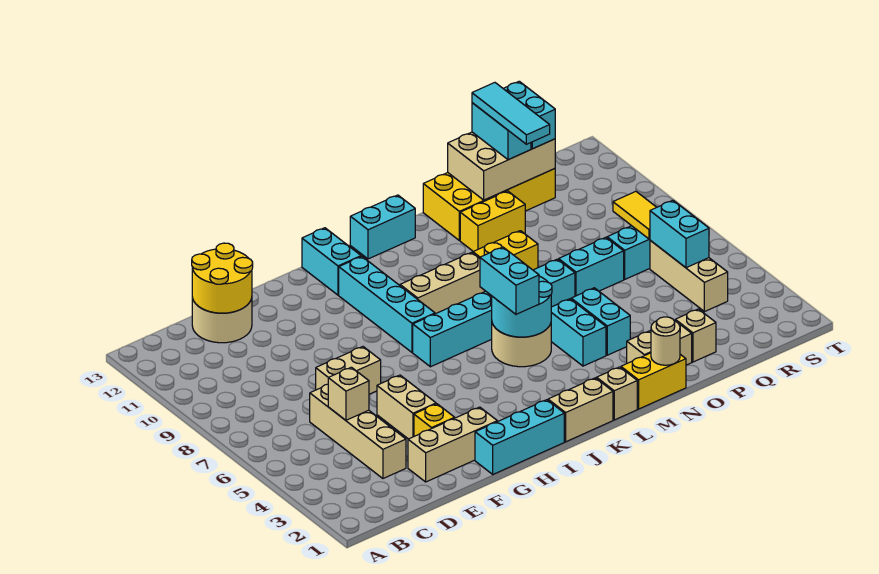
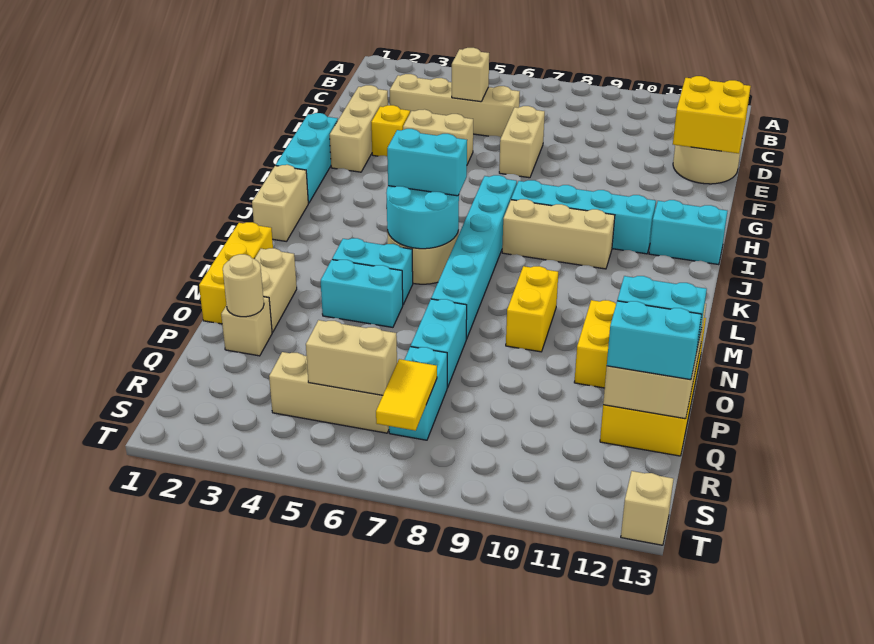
yellow round brick D12:E13 level 2 -> yellow brick D12:E13 level 2
tan brick J9:L9 level 1 -> tan brick J8:J10 level 1
cyan brick K13:L13 level 1 -> none
tan brick L1 level 1 -> tan brick T13 level 1
yellow brick M1:N1 level 1 -> yellow brick M1:O1 level 1
tan round brick N1 level 2 -> tan round brick P2 level 2
cyan tile P11:P13 level 4 -> none
cyan brick R5:R6 level 2 -> tan brick R5:R6 level 2
yellow tile R7:R8 level 2 -> yellow tile R7:S7 level 2

